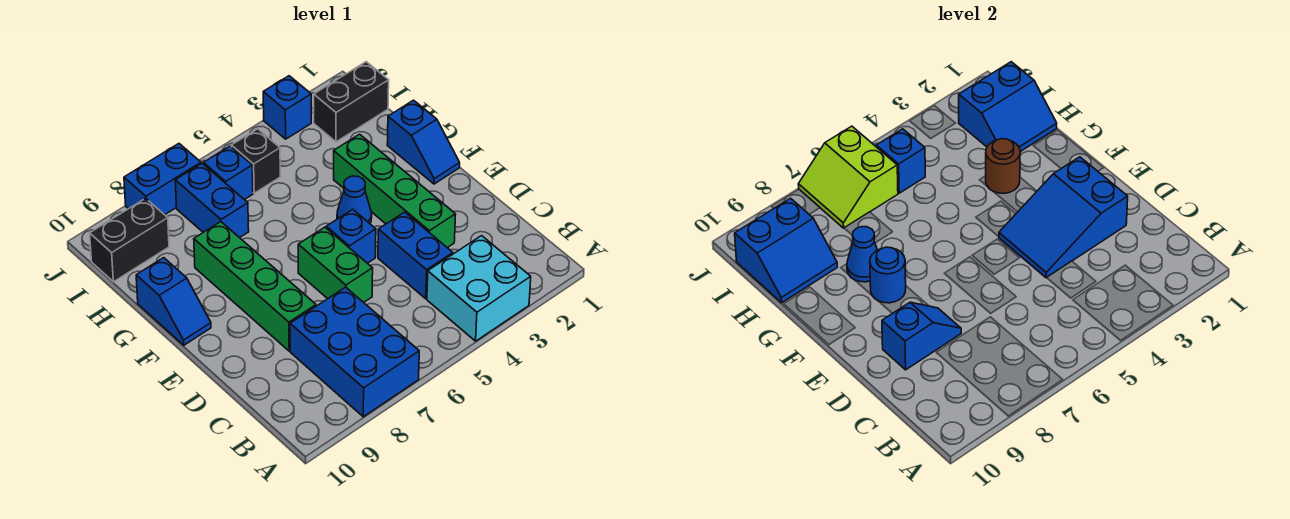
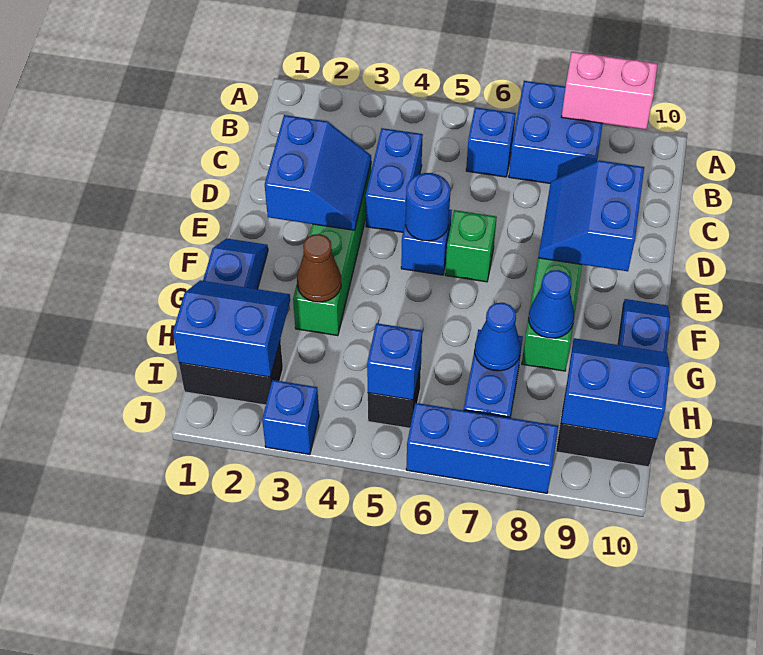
cyan brick A3:B4 level 1 -> none
blue brick A7:C8 level 1 -> blue brick A7:B8 level 1
none -> pink brick A8:A9 level 2
blue slope D2:E4 level 2 top 2 -> blue slope D2:E3 level 2 top 2
green brick D6:E6 level 1 -> green brick E6 level 1
blue slope D8:D9 level 2 top 9 -> blue slope D8:E9 level 2 top 9
blue cone F4 level 1 -> blue cone H7 level 2
blue round brick F8 level 2 -> blue round brick E5 level 2
brown round brick G3 level 2 -> brown cone G3 level 2
blue brick I6 level 1 -> blue brick B6 level 1
lime slope I6:J7 level 2 top 6 -> none
blue brick J7:J8 level 1 -> blue brick J6:J8 level 1

